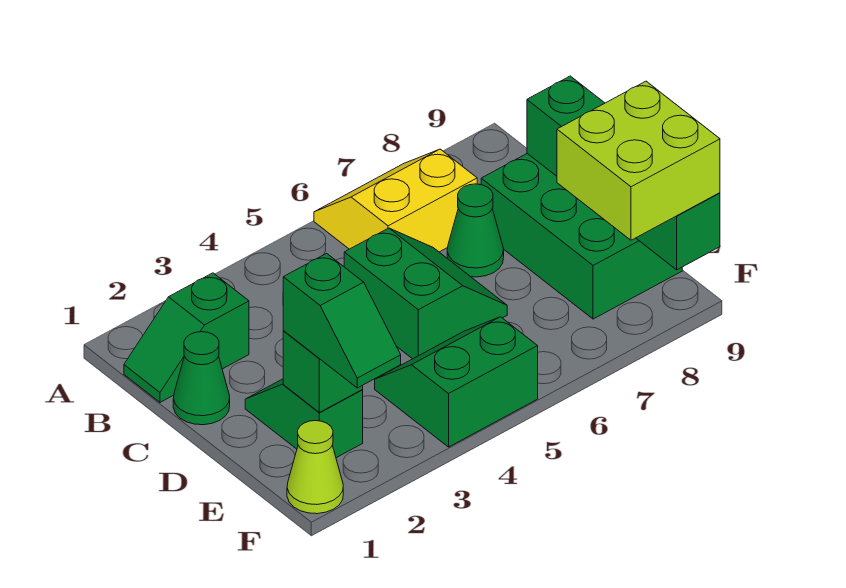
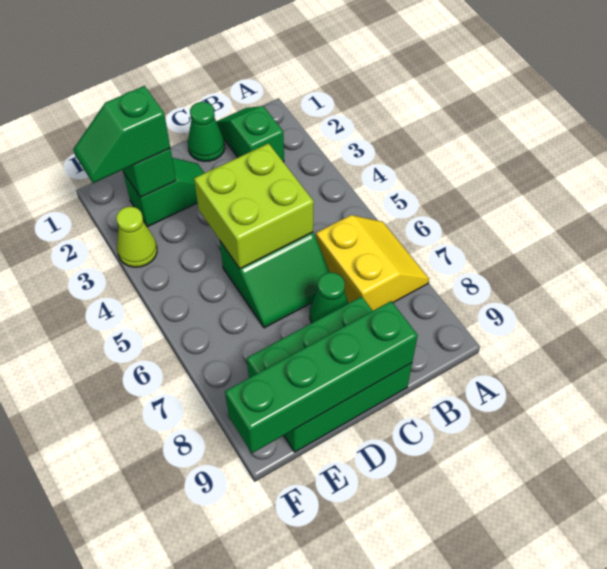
green slope E4:F5 level 1 top F -> none
lime brick E8:F9 level 3 -> lime brick C4:D5 level 2
lime cone F1 level 1 -> lime cone F3 level 1

